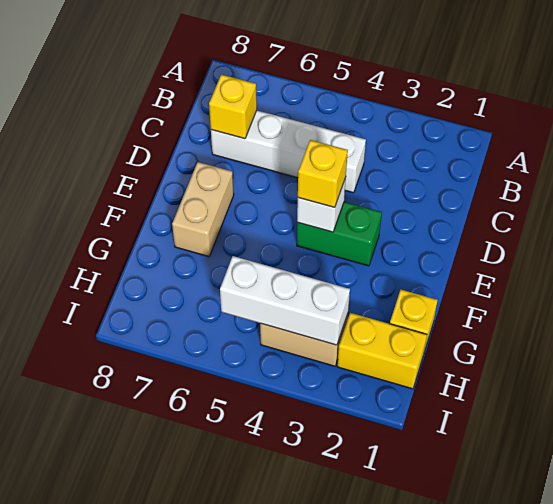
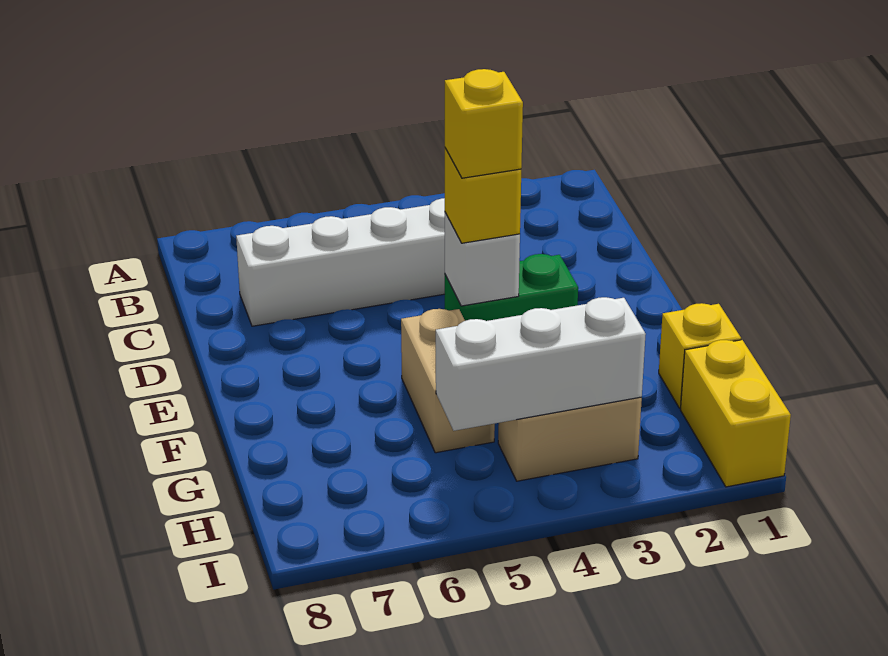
yellow brick C7 level 2 -> yellow brick E4 level 4
tan brick E7:F7 level 1 -> tan brick F5:G5 level 1
yellow brick H1:H2 level 1 -> yellow brick H1:I1 level 1

